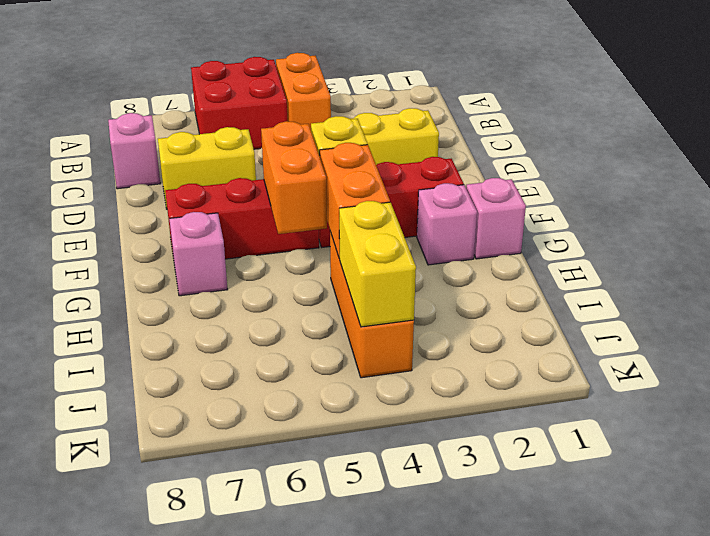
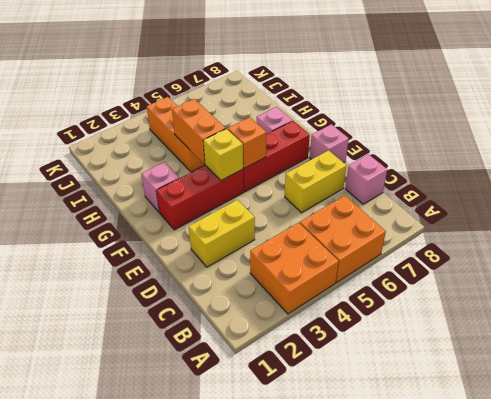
orange brick A4:B4 level 1 -> orange brick A3:B4 level 1
red brick A5:B6 level 1 -> orange brick A5:B6 level 1
orange brick F5:G5 level 2 -> orange brick F5 level 2
pink brick G1 level 1 -> pink brick E8 level 1
yellow brick I4:J4 level 2 -> none

